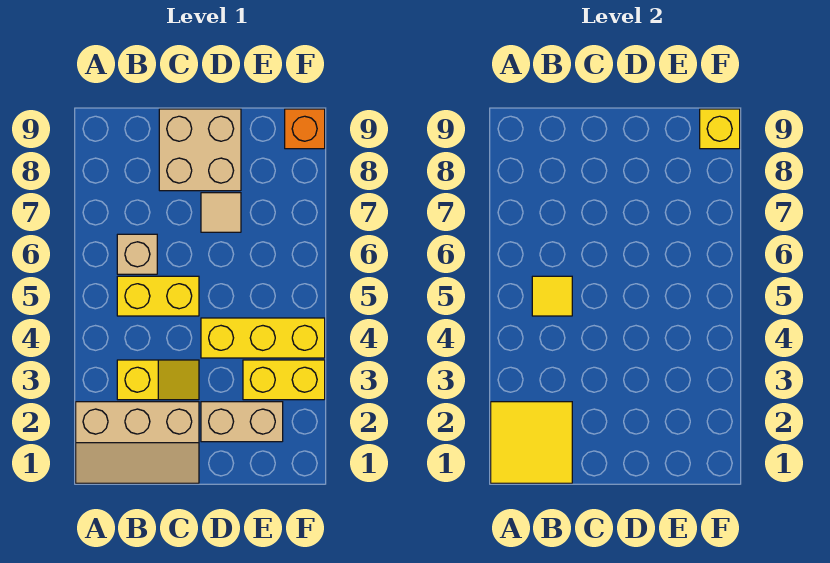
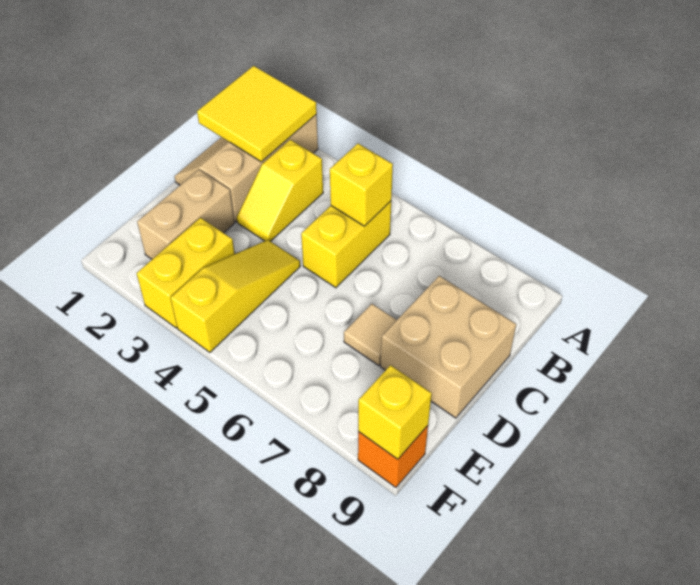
yellow tile B5 level 2 -> yellow brick B5 level 2
tan brick B6 level 1 -> none
yellow brick D4:F4 level 1 -> yellow slope D4:F4 level 1 top F

